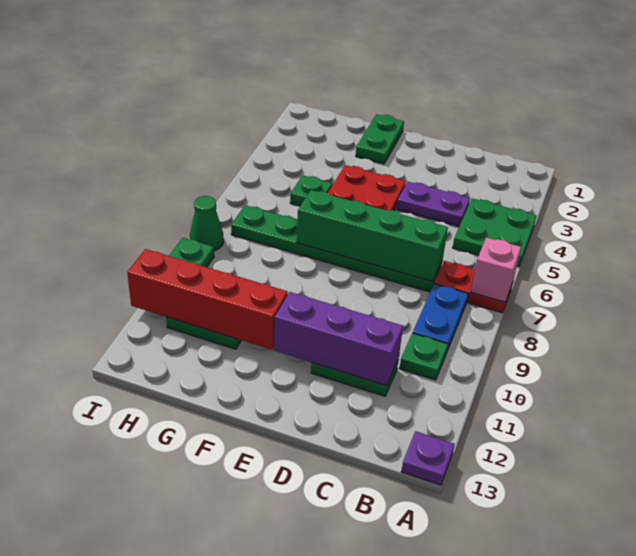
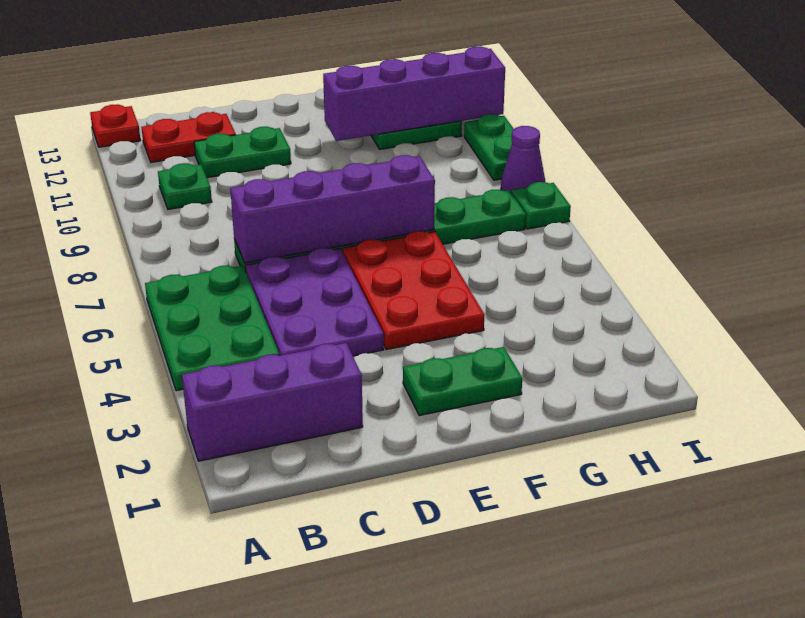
green plate A4:B5 level 1 -> green plate A4:B6 level 1
red plate A7:B7 level 1 -> red plate B12:C12 level 1
pink brick A7 level 2 -> none
purple plate A13 level 1 -> red plate A13 level 1
blue plate B8:B9 level 1 -> none
purple plate C4:D4 level 1 -> purple plate C4:D6 level 1
green brick C7:F7 level 2 -> purple brick C7:F7 level 2
purple brick C11:E11 level 2 -> purple brick A2:C2 level 1
green plate F1:F2 level 1 -> green plate E2:F2 level 1
red brick F11:I11 level 2 -> purple brick F11:I11 level 2
green plate G5 level 1 -> green plate I7 level 1
green cone I8 level 1 -> purple cone I8 level 1

